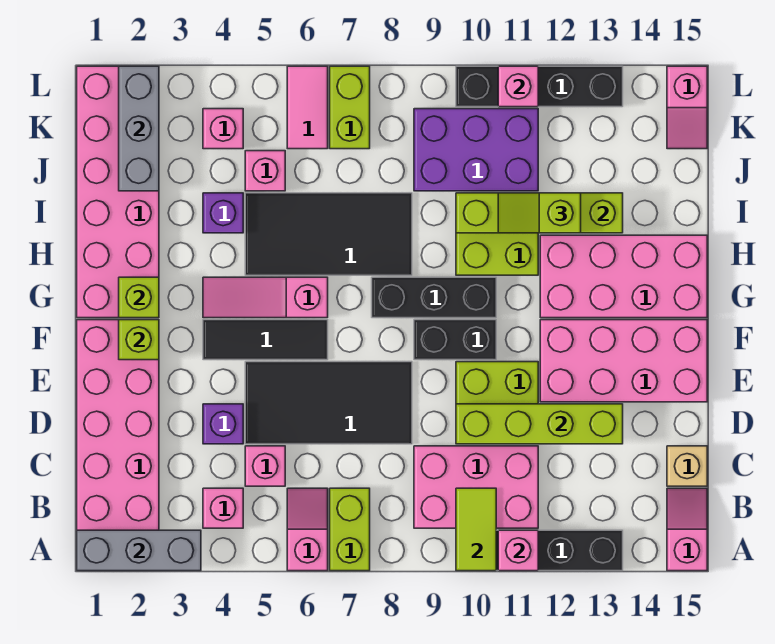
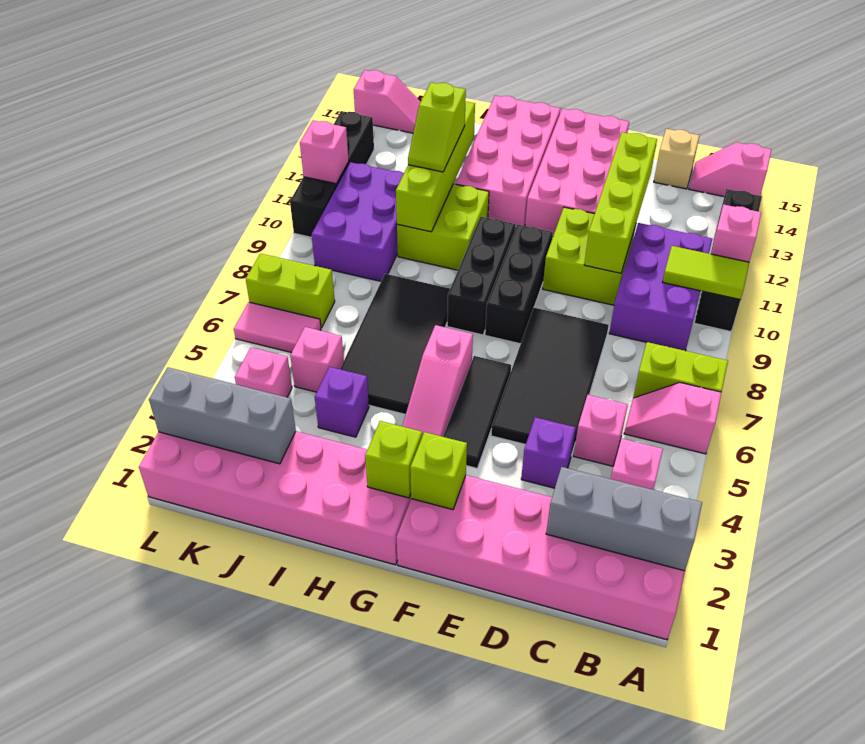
grey brick A1:A3 level 2 -> grey brick A2:C2 level 2
pink brick B9:C11 level 1 -> purple brick B9:C11 level 1
black brick F9:F10 level 1 -> black brick F8:F10 level 1

